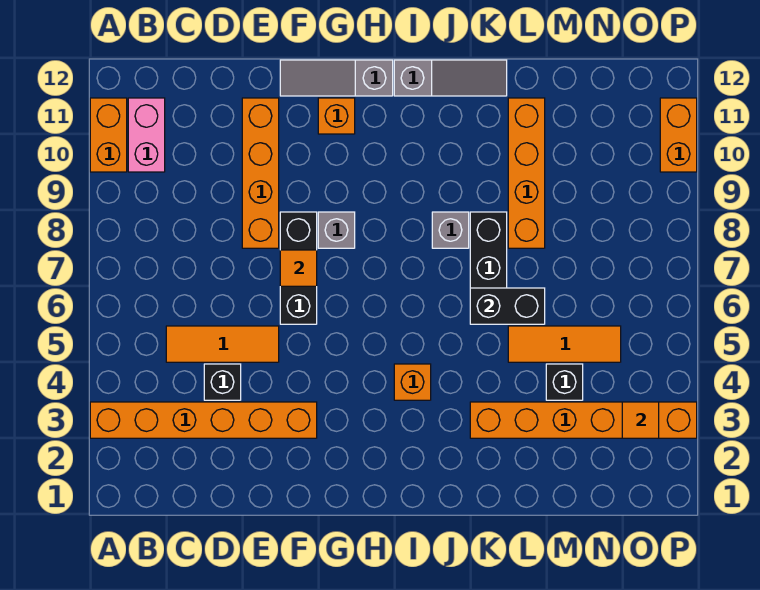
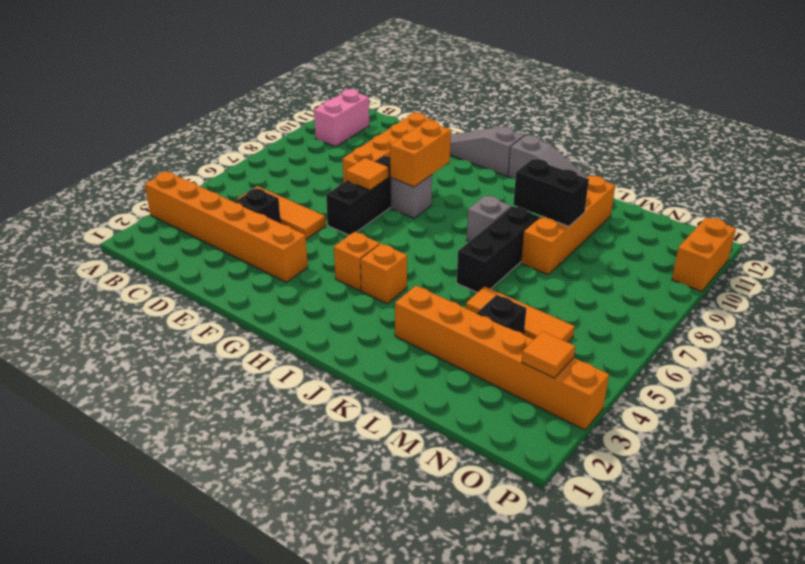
orange brick A10:A11 level 1 -> orange brick G8:G9 level 2
orange brick G11 level 1 -> orange brick H4 level 1
black brick K6:L6 level 2 -> black brick K9:L9 level 2

